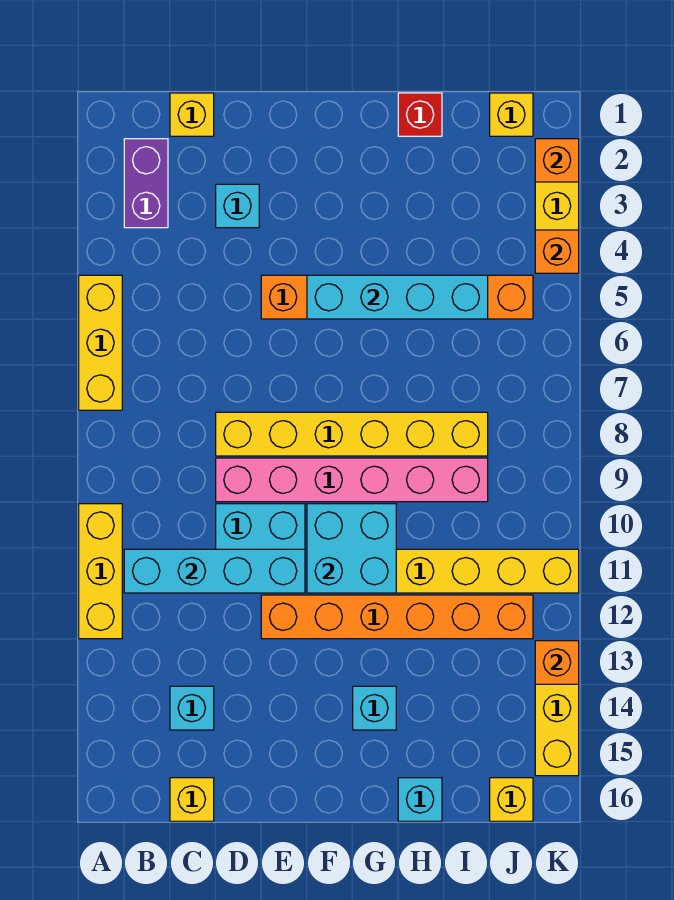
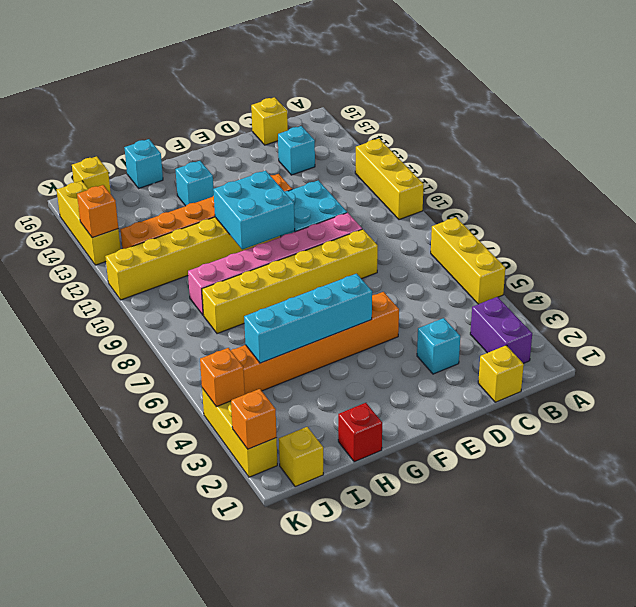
cyan brick B11:E11 level 2 -> none

